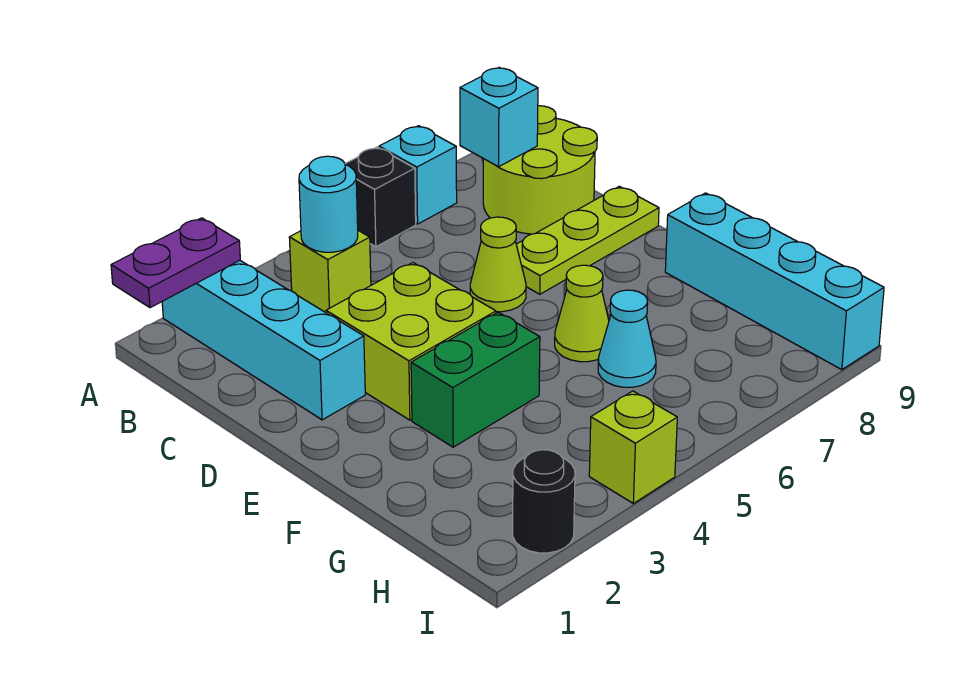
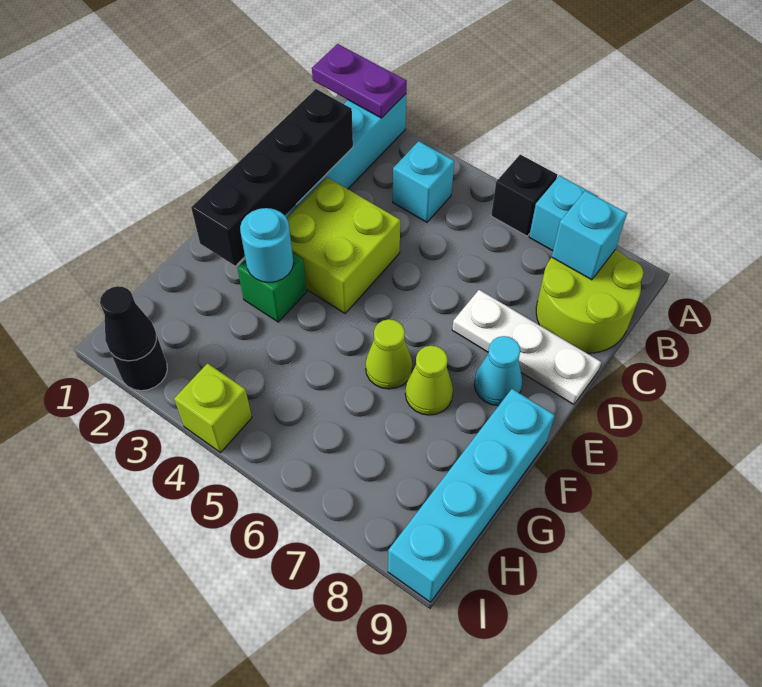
lime brick B4 level 1 -> cyan brick B4 level 1
cyan round brick B4 level 2 -> cyan round brick F3 level 2
none -> black brick C2:F2 level 2
lime cone D6 level 1 -> lime cone F7 level 1
lime plate D7:D9 level 1 -> white plate D7:D9 level 1
green brick F3:F4 level 1 -> green brick F3 level 1
cyan cone G6 level 1 -> cyan cone E8 level 1
none -> black cone I2 level 2

